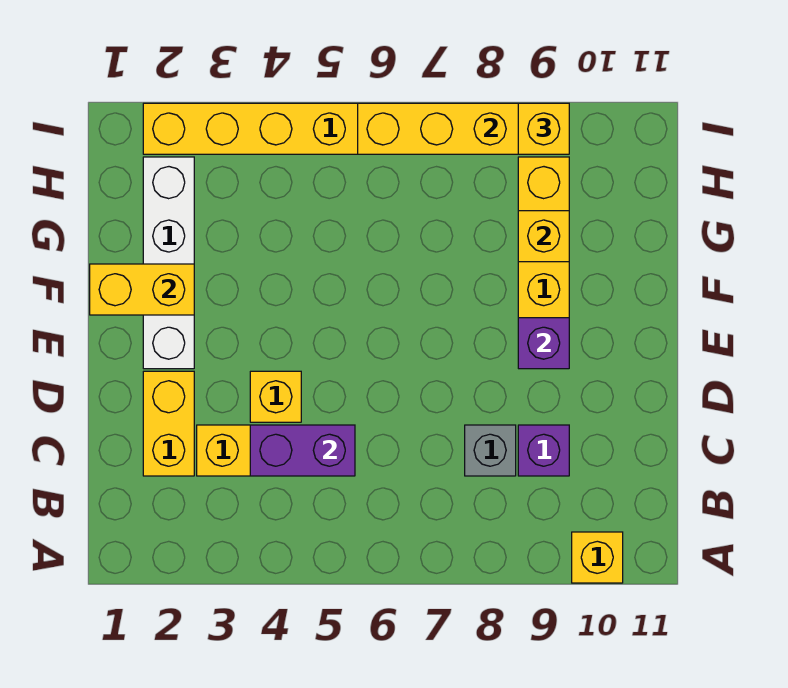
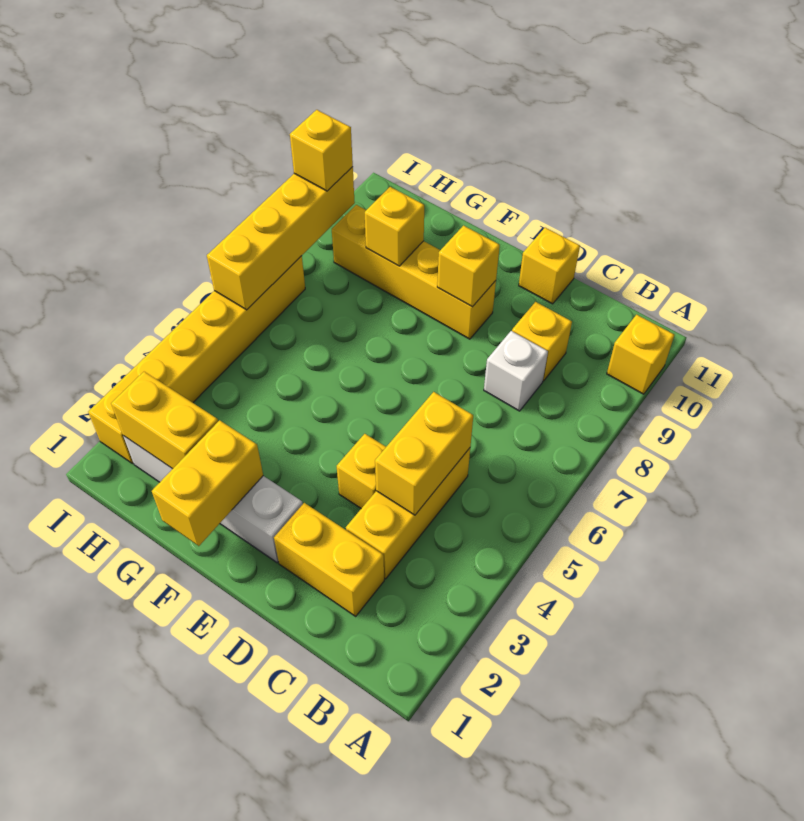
purple brick C4:C5 level 2 -> yellow brick C4:C5 level 2
grey brick C8 level 1 -> white brick C8 level 1
purple brick C9 level 1 -> yellow brick C9 level 1
none -> yellow brick D11 level 1
purple brick E9 level 2 -> yellow brick E9 level 2
none -> yellow brick G2:H2 level 2

